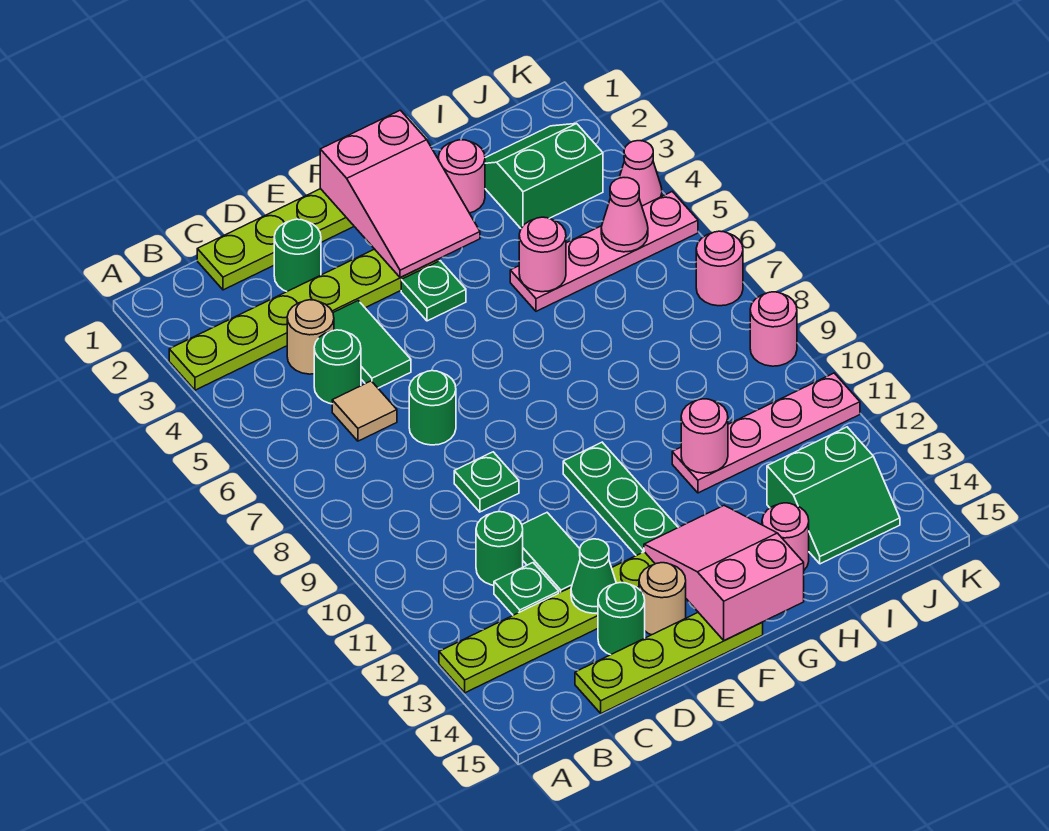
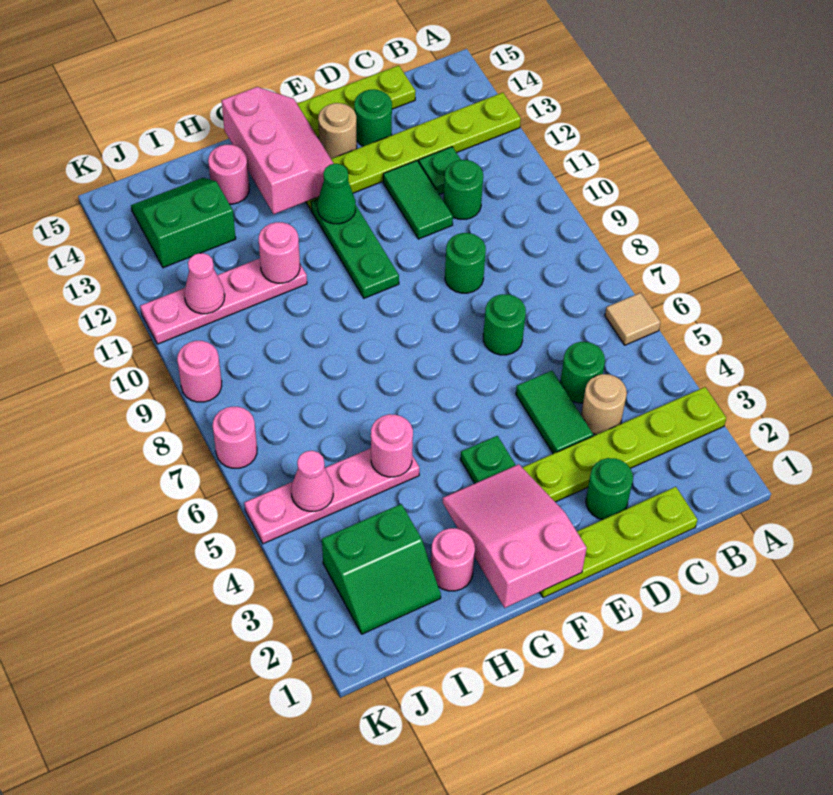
tan tile C6 level 1 -> tan tile A6 level 1
green plate D9 level 1 -> green round brick D9 level 1
green cone D13 level 2 -> green cone F12 level 2
pink slope F13:G15 level 2 top 15 -> pink slope F13:G15 level 2 top G
pink cone K4 level 1 -> pink cone J11 level 2

